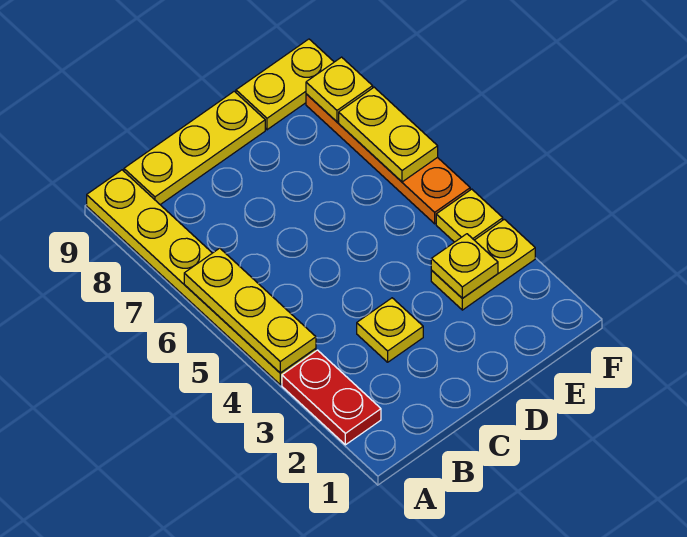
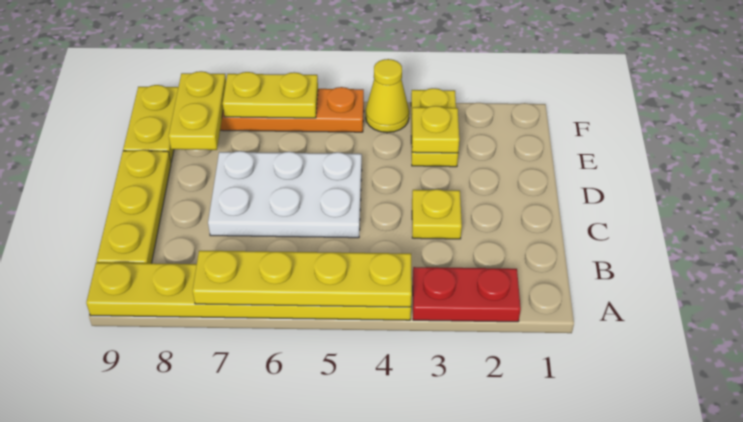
yellow plate A4:A6 level 2 -> yellow plate A4:A7 level 2
none -> white plate C5:D7 level 1
yellow plate F4 level 1 -> yellow cone F4 level 1
yellow plate F8 level 2 -> yellow plate E8:F8 level 2

